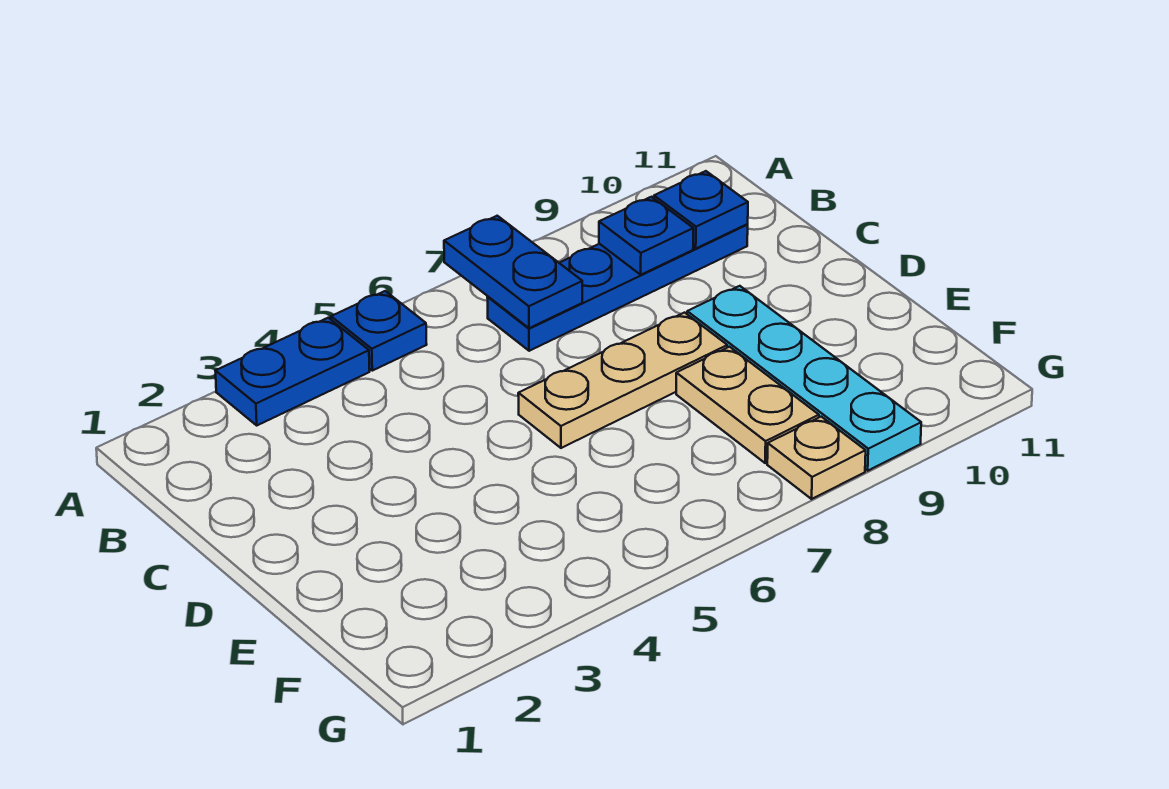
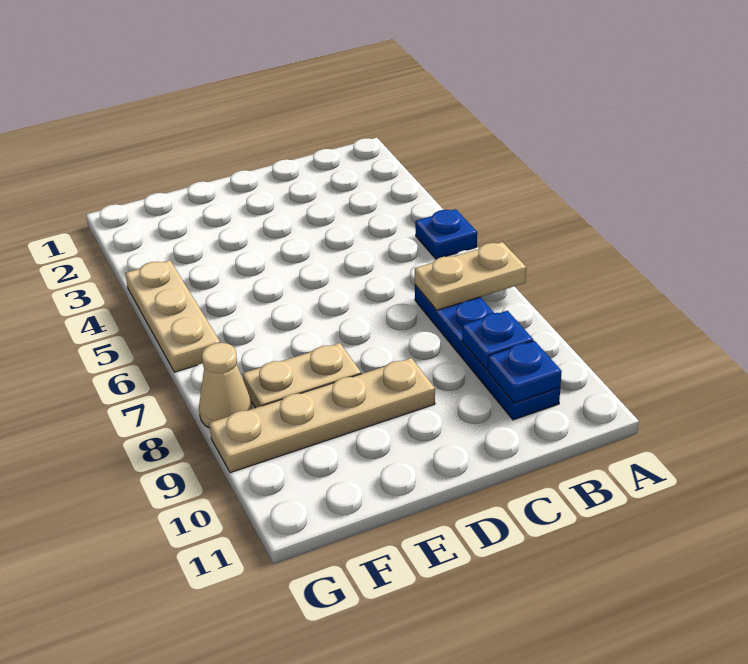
blue plate A3:A4 level 1 -> none
blue plate A7:B7 level 2 -> tan plate A7:B7 level 2
tan plate D6:D8 level 1 -> tan plate G4:G6 level 1
cyan plate D9:G9 level 1 -> tan plate D9:G9 level 1
tan plate G8 level 1 -> tan cone G8 level 1

